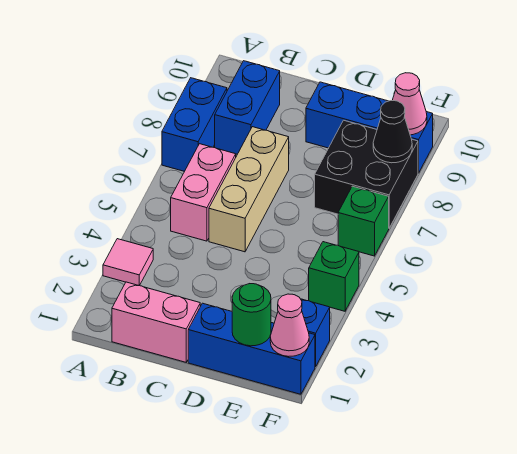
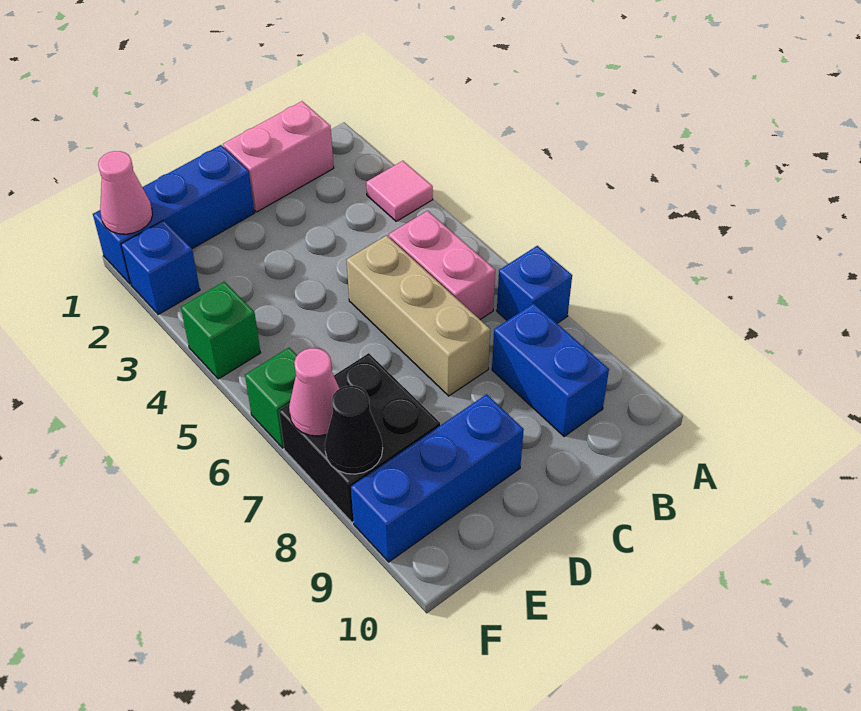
blue brick A7:A8 level 1 -> blue brick A7 level 1
green round brick E1 level 2 -> none
pink cone F9 level 2 -> pink cone F7 level 2

